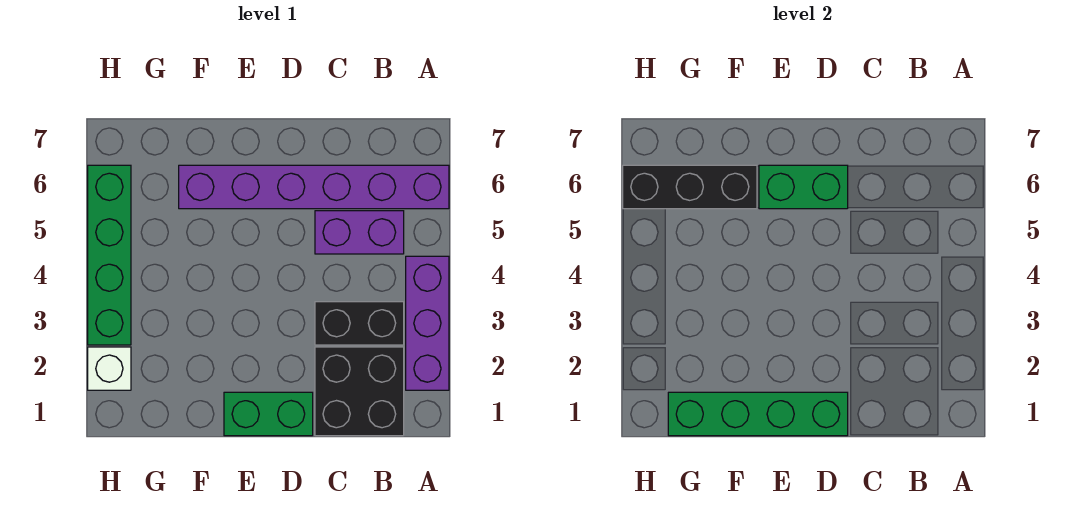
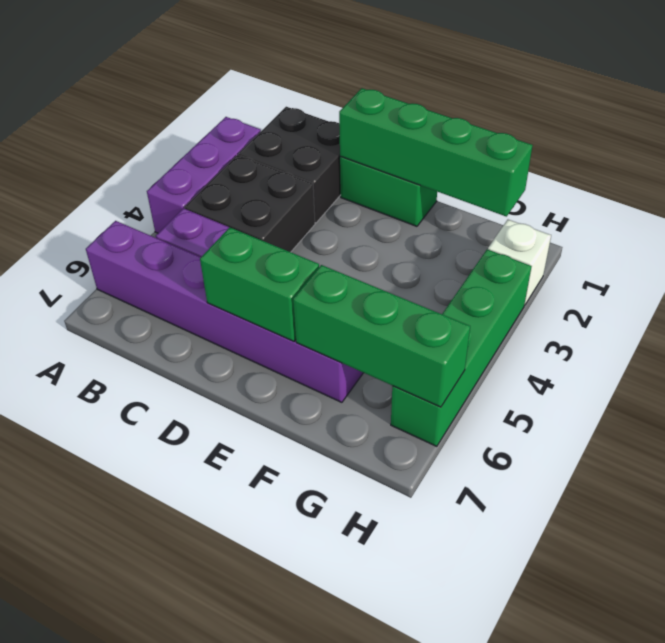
black brick B3:C3 level 1 -> black brick B3:C4 level 1
black brick F6:H6 level 2 -> green brick F6:H6 level 2

